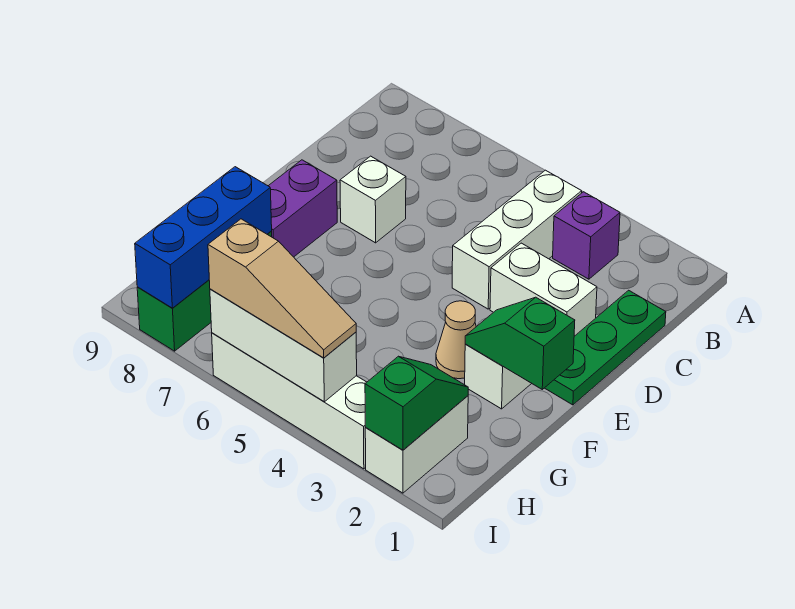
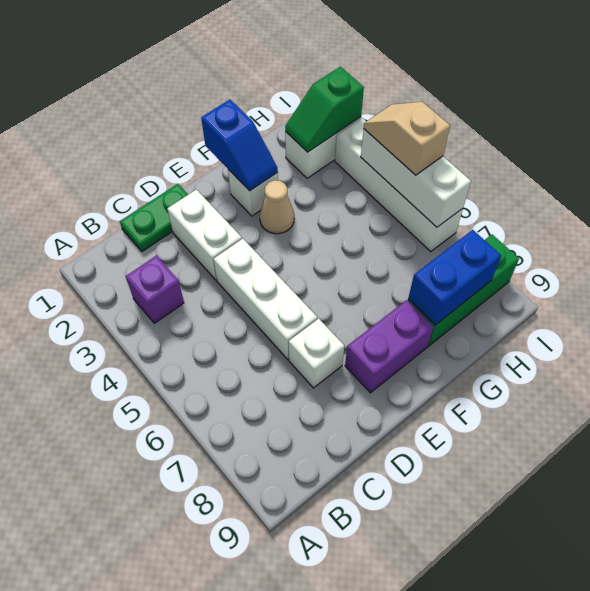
white brick B4:D4 level 1 -> white brick D4:D6 level 1
green plate C1:E1 level 1 -> green plate C1:D1 level 1
green slope F1:F2 level 2 top 1 -> blue slope F1:F2 level 2 top 1
blue brick G8:I8 level 2 -> blue brick G8:H8 level 2
tan slope I4:I6 level 3 top 6 -> tan slope I4:I5 level 3 top 5

